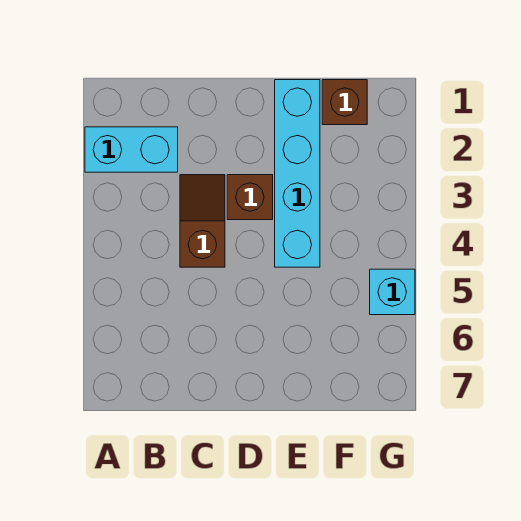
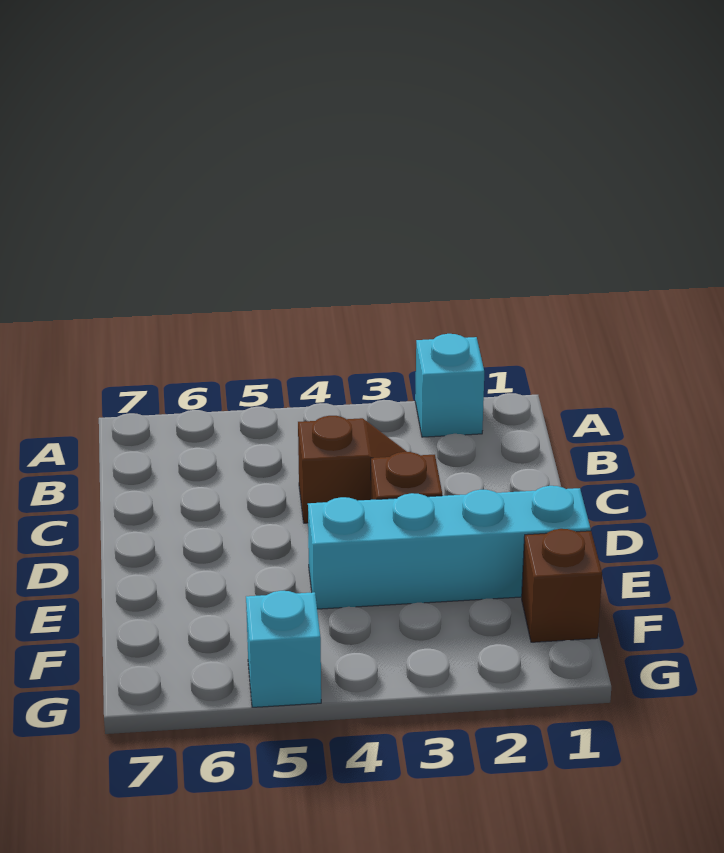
cyan brick A2:B2 level 1 -> cyan brick A2 level 1

